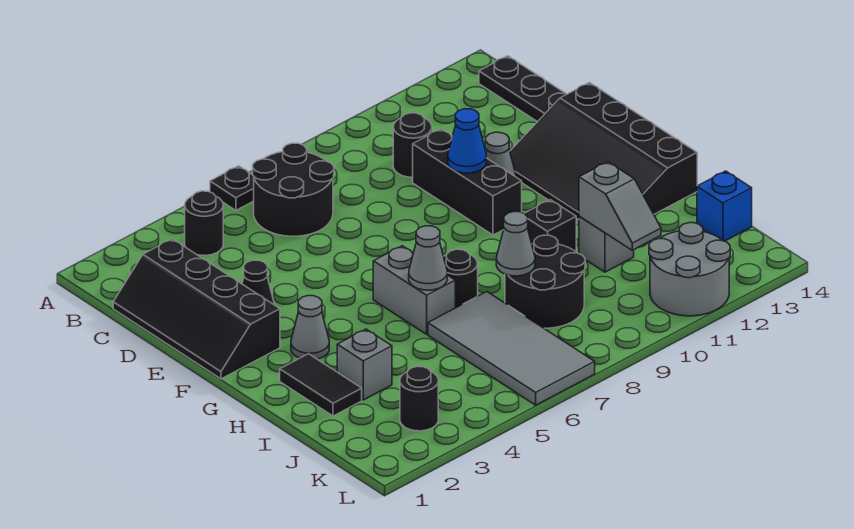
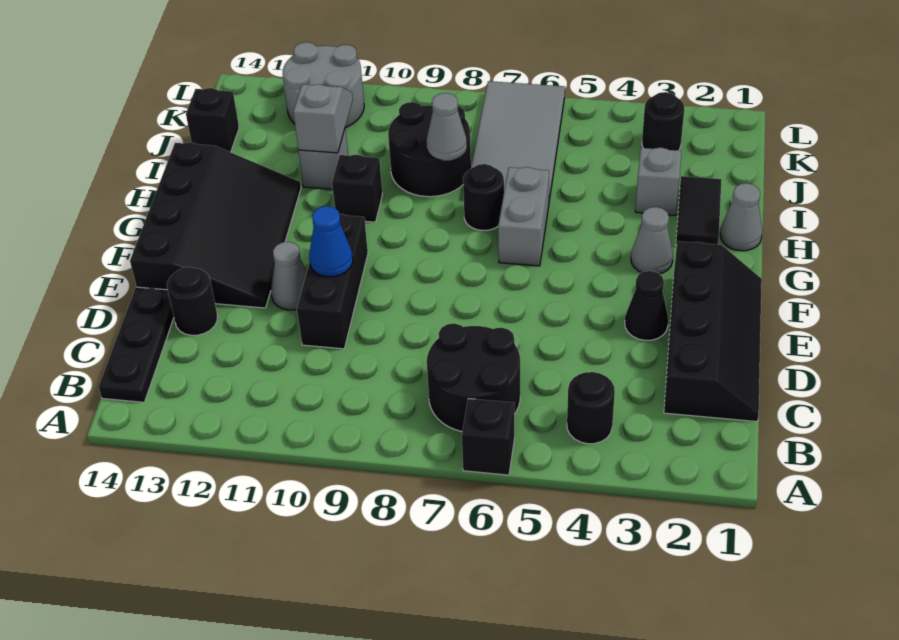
black plate A6 level 1 -> black brick A6 level 1
black round brick C10 level 1 -> black round brick D13 level 1
grey cone H6 level 2 -> grey cone H1 level 1
blue brick J14 level 1 -> black brick J14 level 1

